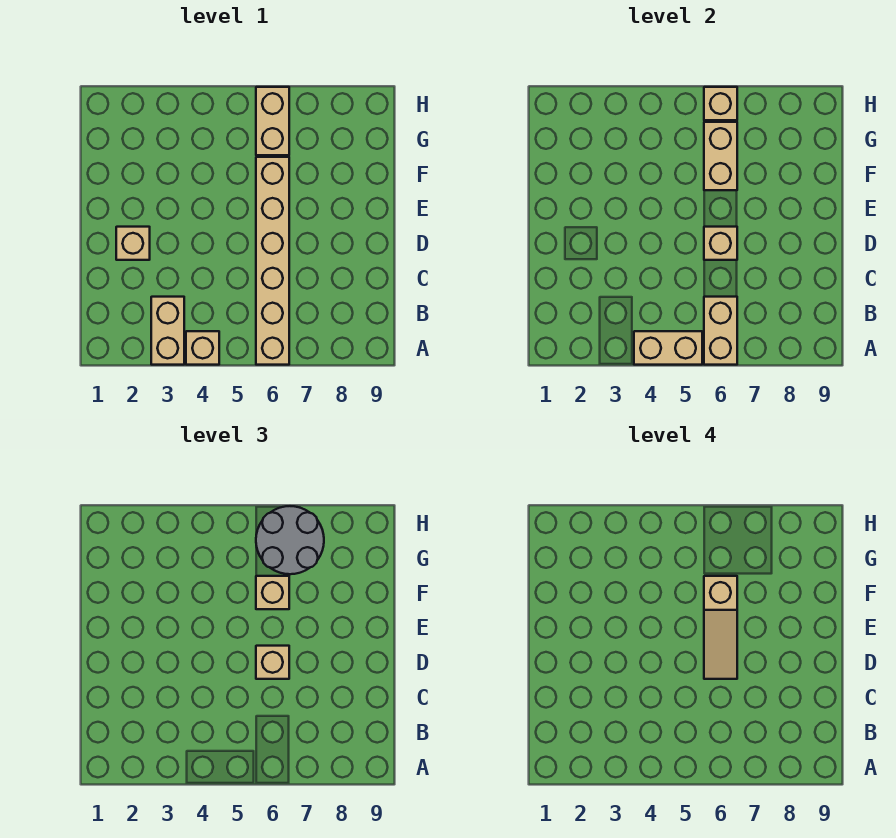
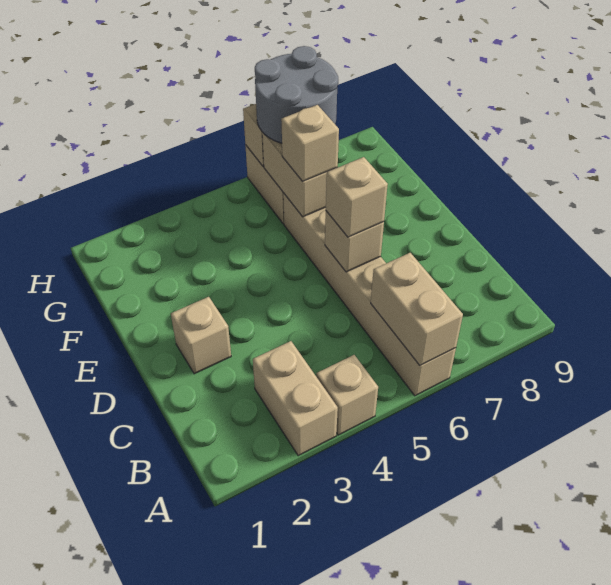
tan brick A4:A5 level 2 -> none
tan slope D6:F6 level 4 top F -> none

